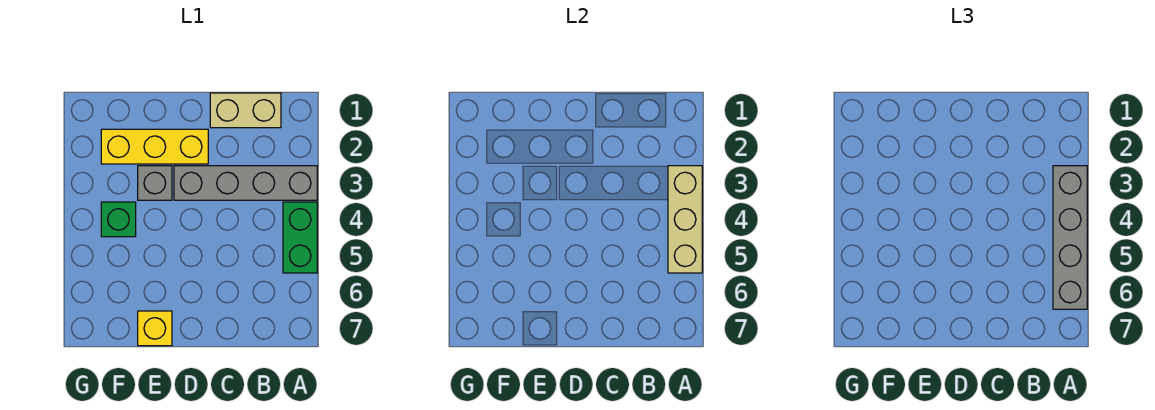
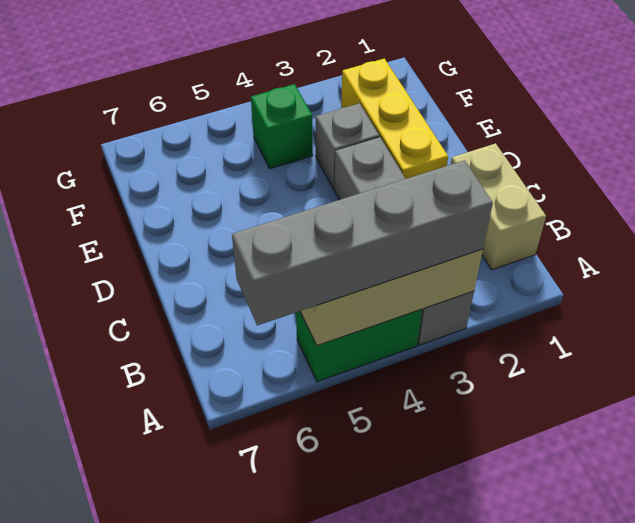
yellow brick E7 level 1 -> none

